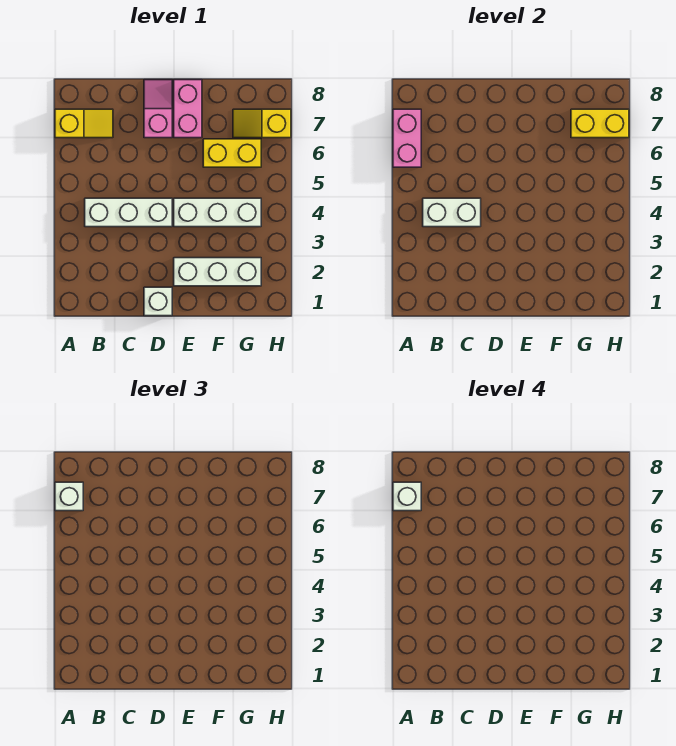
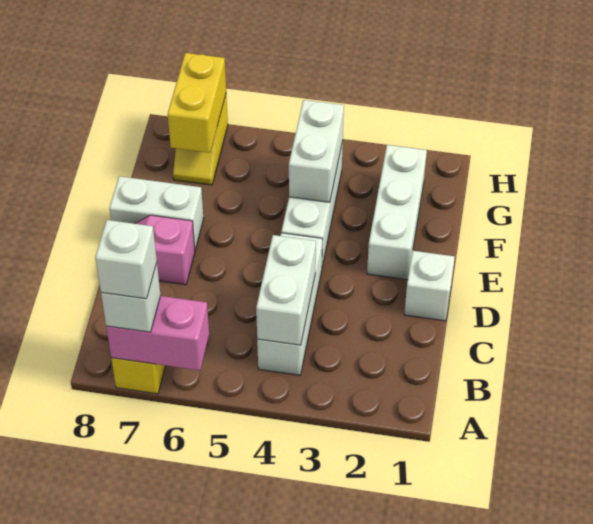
pink brick E7:E8 level 1 -> white brick E7:E8 level 1
none -> white brick F4:G4 level 2
yellow brick F6:G6 level 1 -> none

